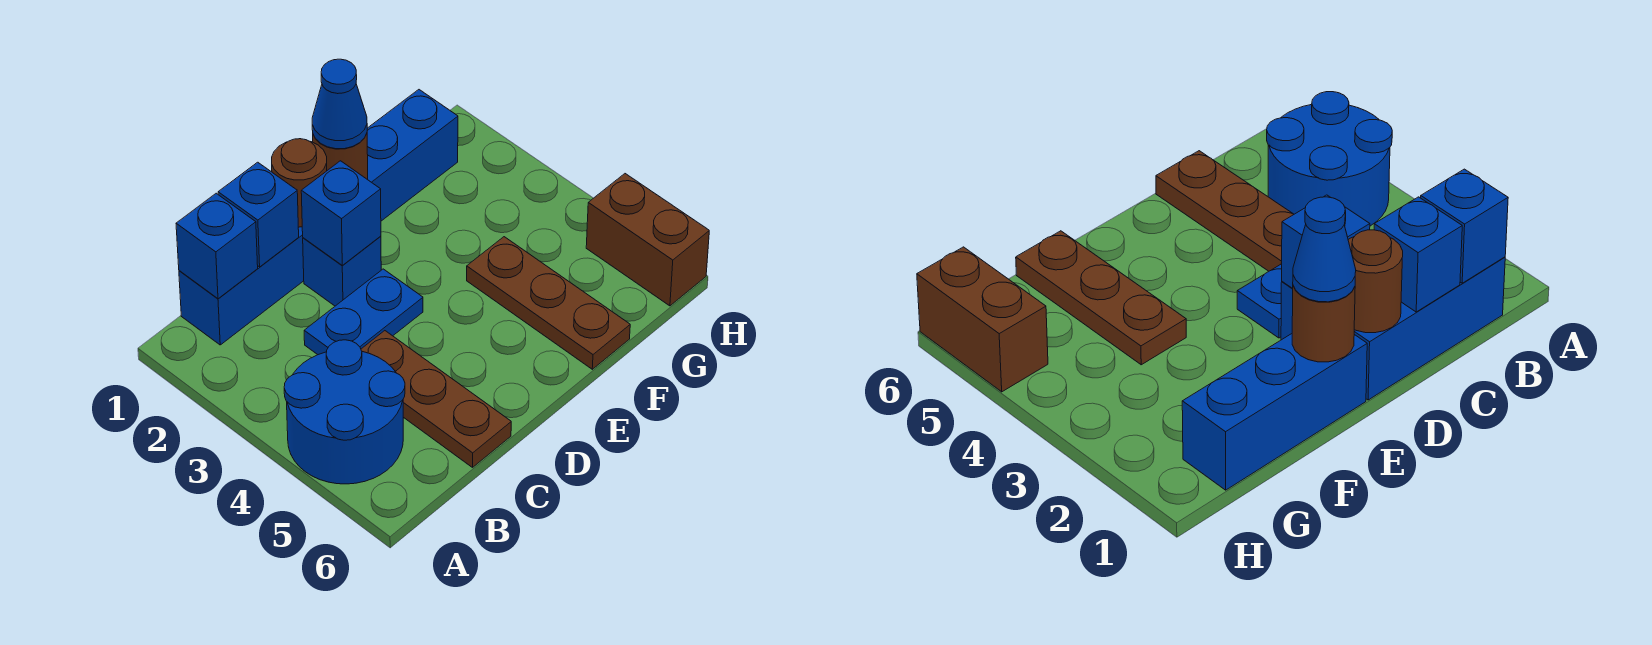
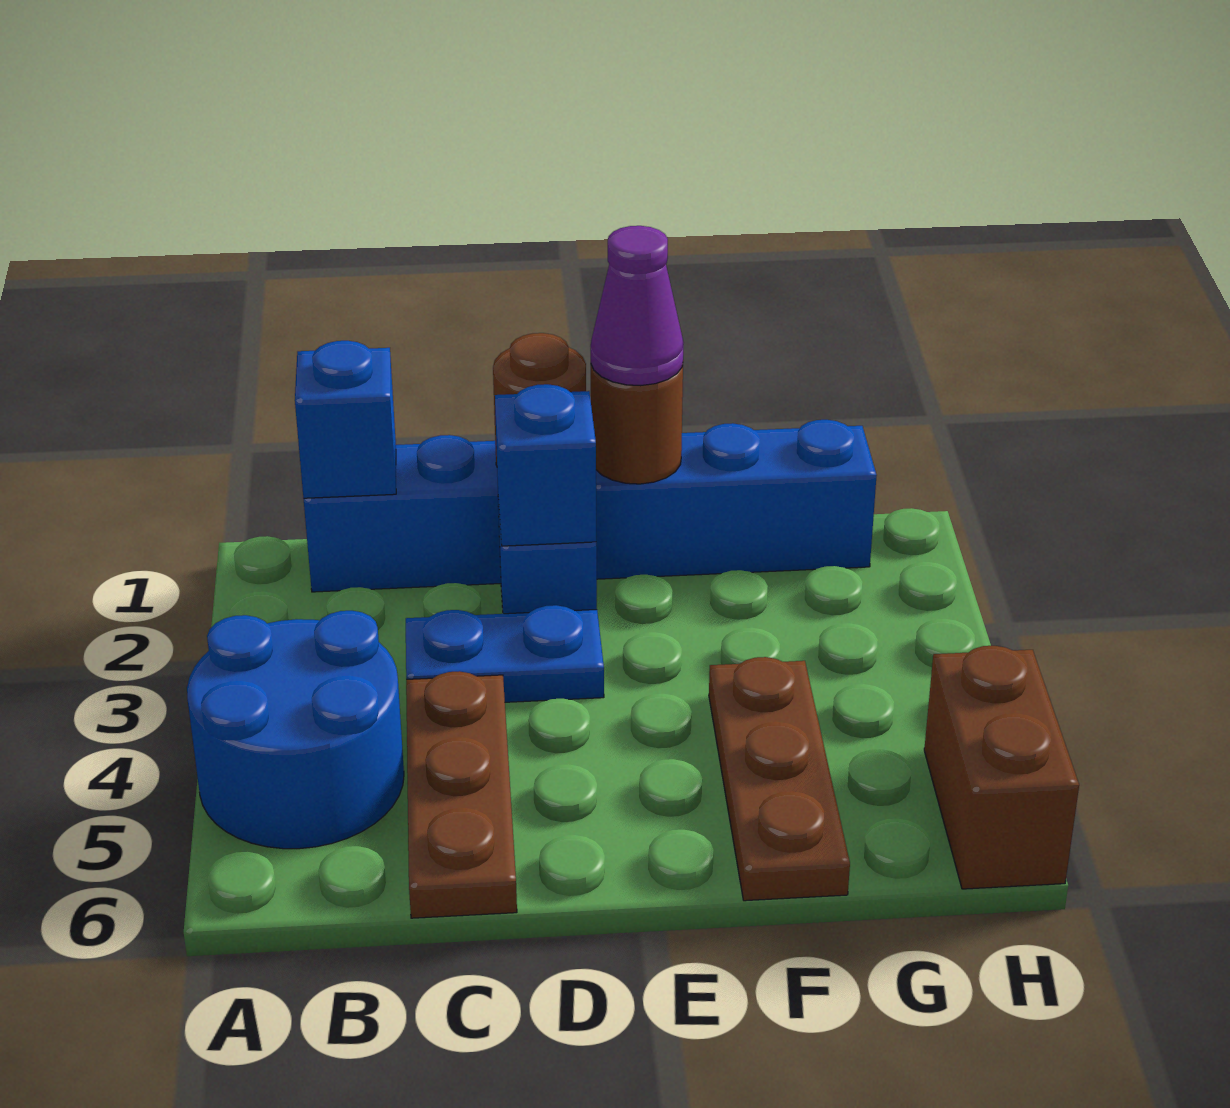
blue brick C1 level 2 -> none
blue cone E1 level 3 -> purple cone E1 level 3

